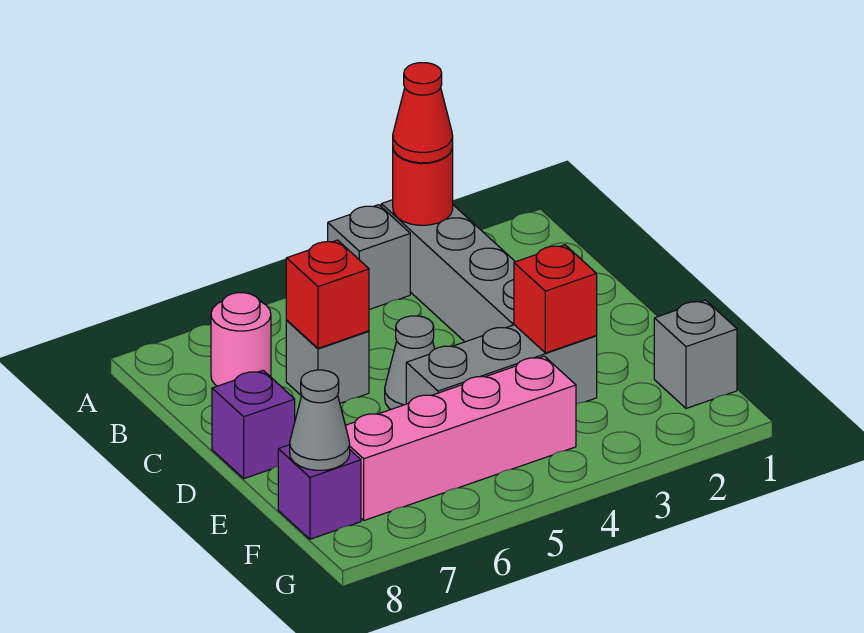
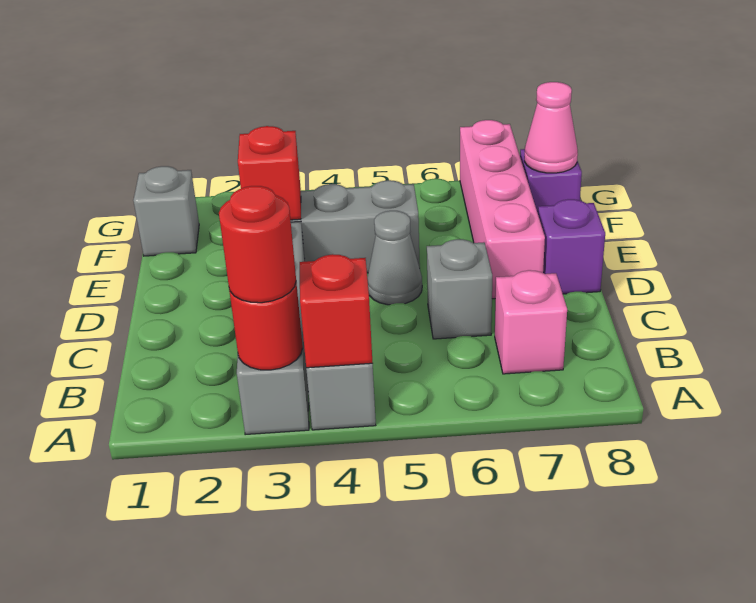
red cone A3 level 3 -> red round brick A3 level 3
pink round brick B7 level 1 -> pink brick B7 level 1
red brick C6 level 2 -> red brick A4 level 2
pink brick F4:F7 level 1 -> pink brick D7:G7 level 1
grey cone F8 level 2 -> pink cone F8 level 2

